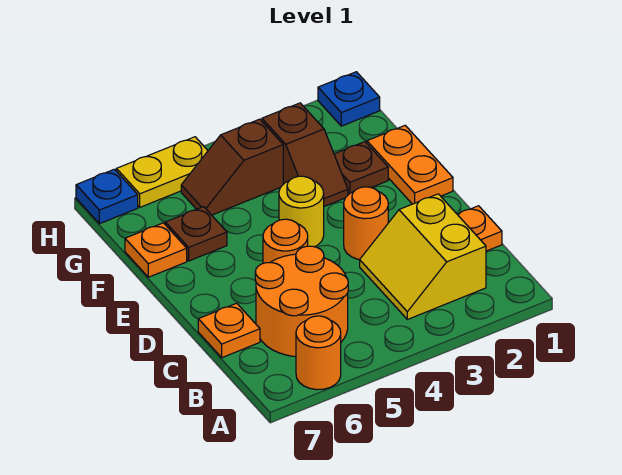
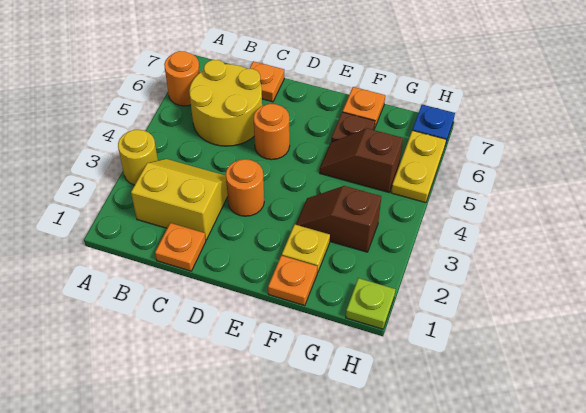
orange round brick B5:C6 level 1 -> yellow round brick B5:C6 level 1
orange plate E1:F1 level 1 -> orange plate F1 level 1
yellow round brick E4 level 1 -> yellow round brick A3 level 1
brown plate F2 level 1 -> yellow plate F2 level 1
brown slope G4:G5 level 1 top 4 -> brown slope F5:G5 level 1 top G
blue plate H1 level 1 -> lime plate H1 level 1

